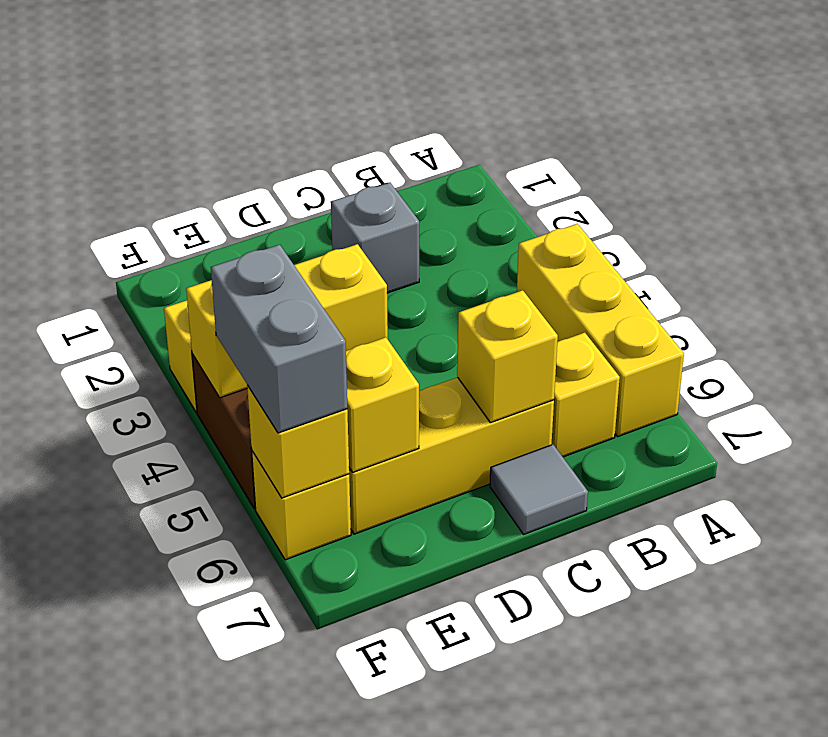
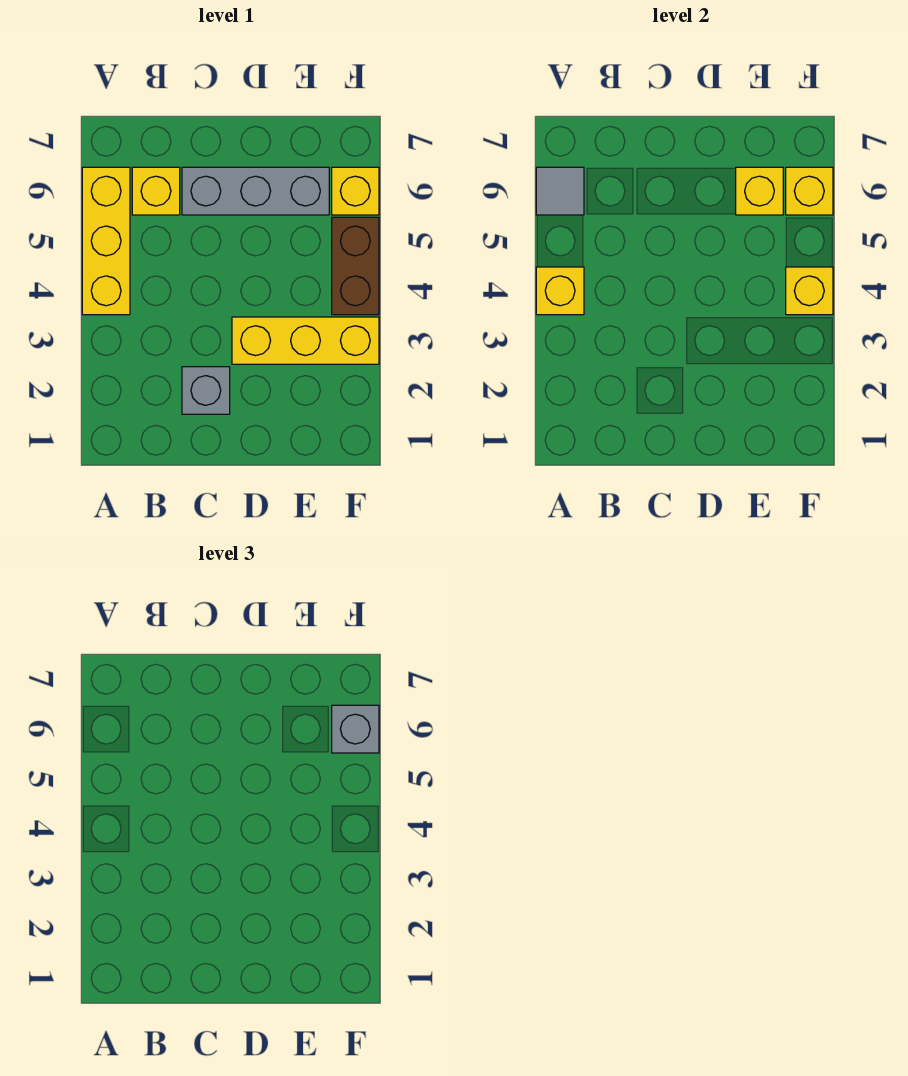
yellow brick C6:E6 level 1 -> grey brick C6:E6 level 1
yellow brick C6 level 2 -> yellow brick A4 level 2
grey tile C7 level 1 -> grey tile A6 level 2
grey brick F5:F6 level 3 -> grey brick F6 level 3

